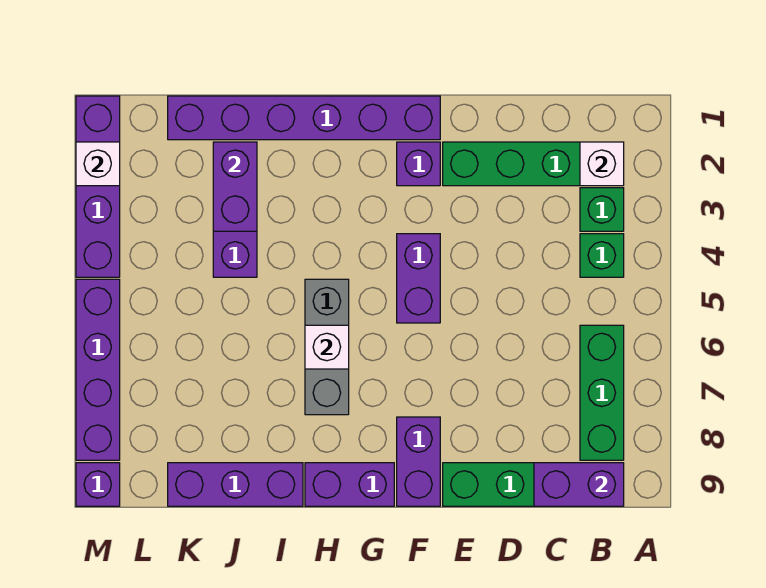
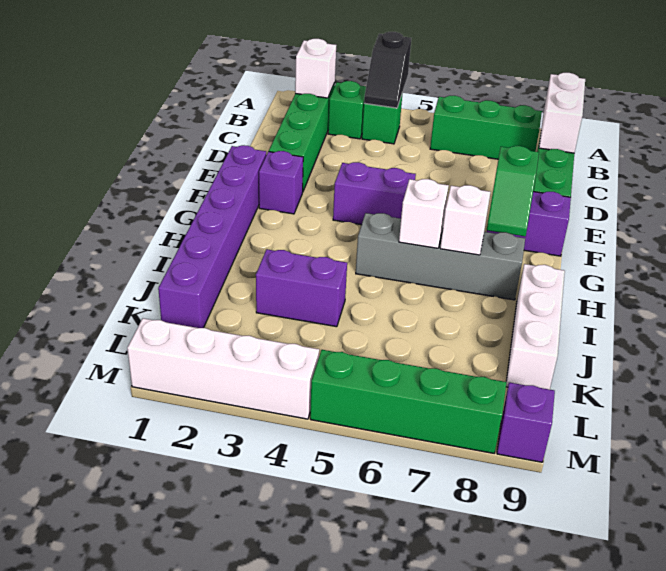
none -> black slope A4:B4 level 2 top A
purple brick B9:C9 level 2 -> white brick B9:C9 level 2
none -> green slope F8:G8 level 2 top F
purple brick G9:H9 level 1 -> none
grey brick H5:H7 level 1 -> grey brick H5:H8 level 1
purple brick I9:K9 level 1 -> white brick I9:K9 level 1
purple brick J2:J3 level 2 -> none
purple brick M1:M4 level 1 -> white brick M1:M4 level 1
white brick M2 level 2 -> white brick H7 level 2
purple brick M5:M8 level 1 -> green brick M5:M8 level 1

